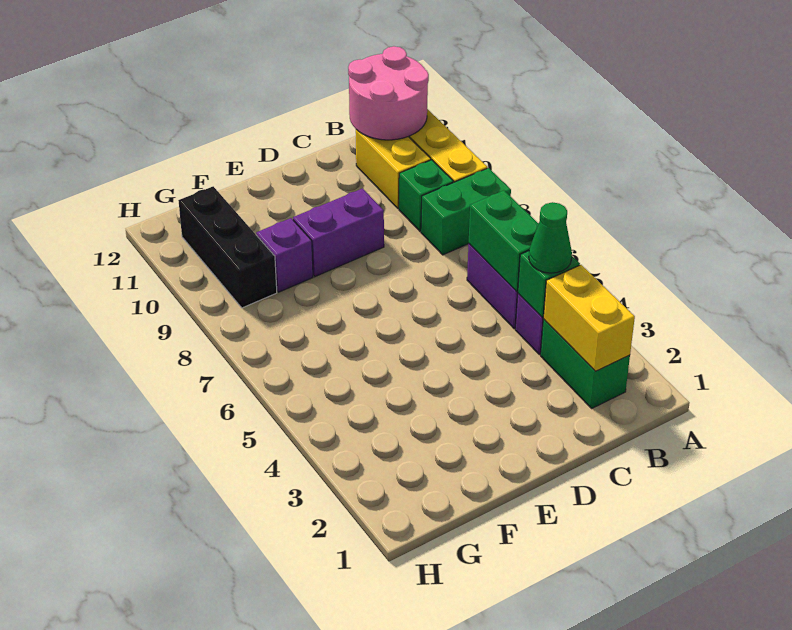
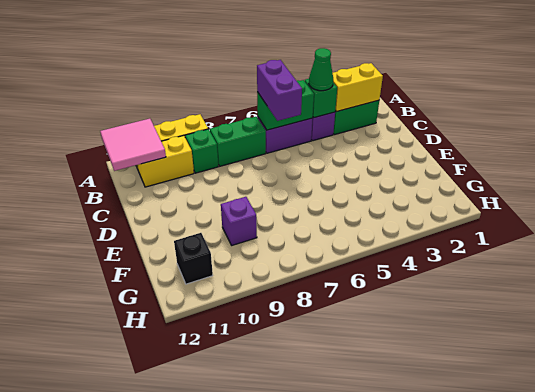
green brick A8:B8 level 1 -> green brick B7:B8 level 1
pink round brick A11:B12 level 2 -> pink tile A11:B12 level 2
purple brick D9:E9 level 1 -> purple brick B6:C6 level 3
black brick G9:G11 level 1 -> black brick G11 level 1

